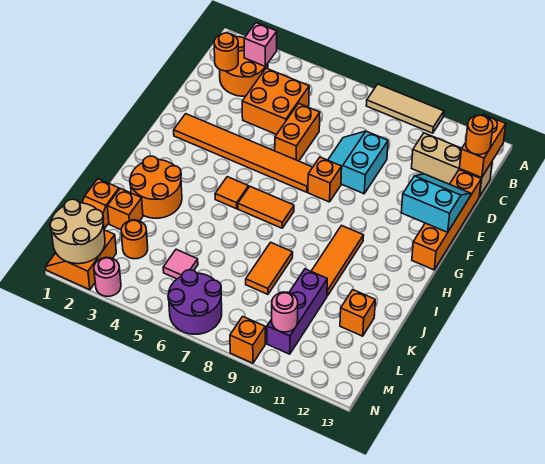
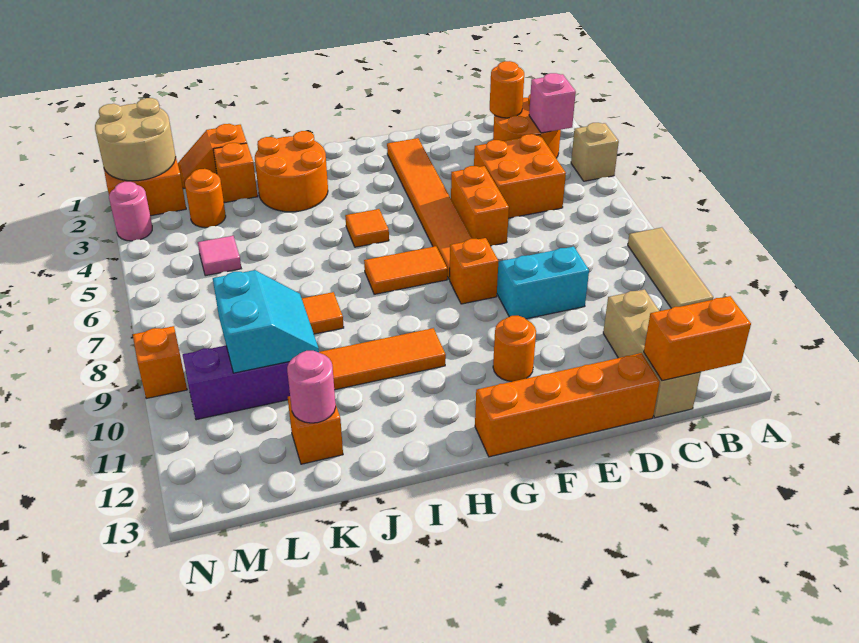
none -> tan brick A4 level 1
orange round brick C13 level 3 -> orange round brick F11 level 1
orange brick D6:E6 level 1 -> orange brick E5:E6 level 1
cyan slope E12:F13 level 2 top F -> cyan slope K9:L10 level 2 top L
orange tile H6:H7 level 1 -> orange tile G7:H7 level 1
purple round brick M6:N7 level 1 -> none
pink round brick M10 level 2 -> pink round brick K12 level 2

